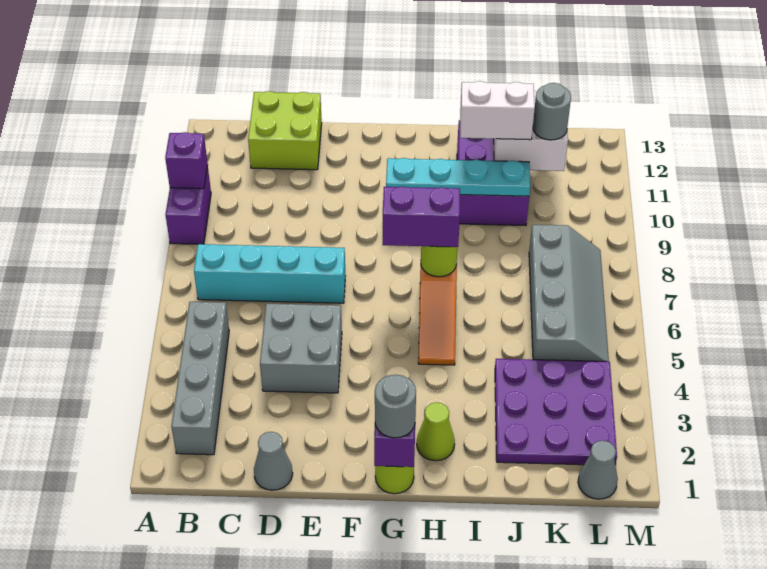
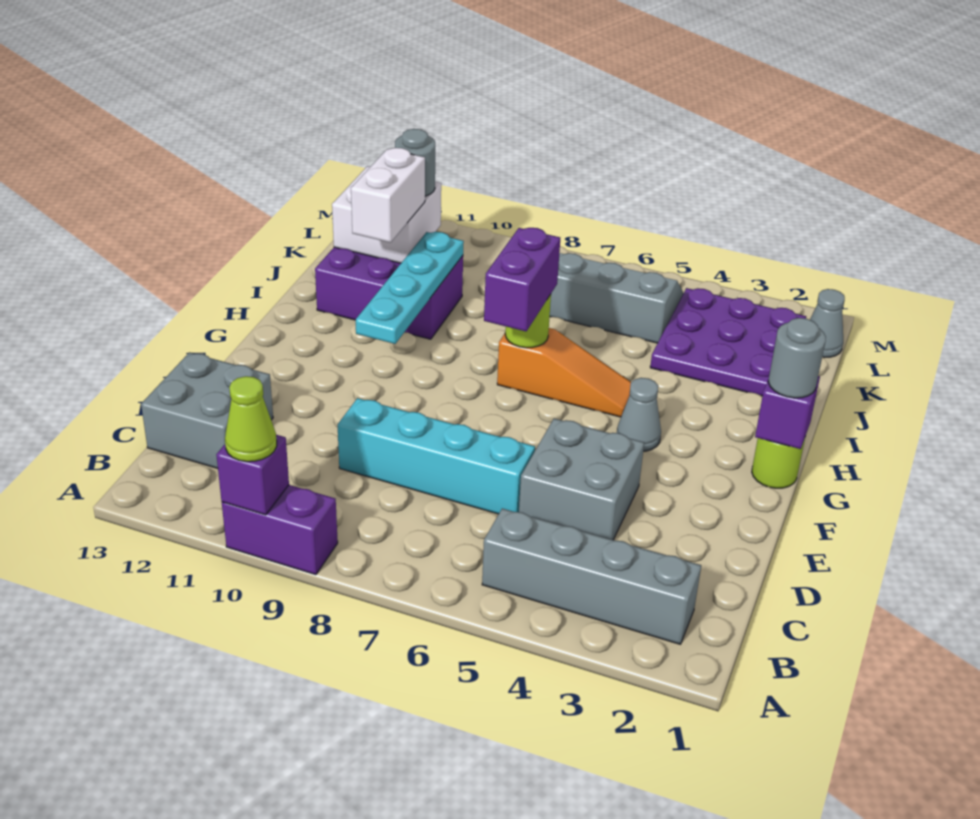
cyan brick B7:E7 level 1 -> cyan brick D6:D9 level 1
lime brick C12:D13 level 1 -> grey brick C12:D13 level 1
grey cone D1 level 1 -> grey cone G4 level 1
lime cone H2 level 1 -> lime cone A10 level 3

